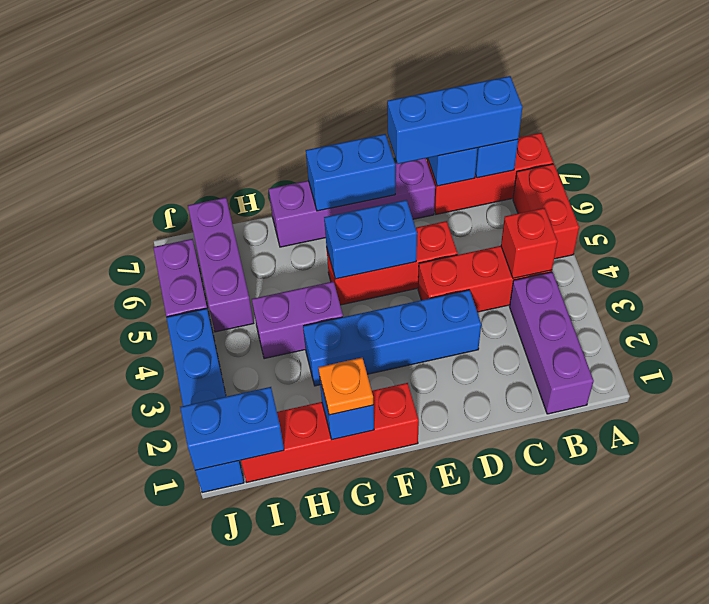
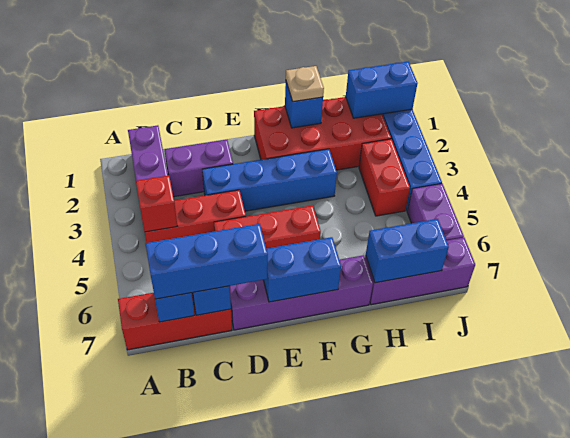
red brick A5:A6 level 1 -> red brick I3:I4 level 1
blue brick E5:F5 level 2 -> blue brick H7:I7 level 2
red brick F1:I1 level 1 -> red brick F1:I2 level 1
orange plate G1 level 3 -> tan plate G1 level 3
purple brick G4:H4 level 1 -> purple brick C2:D2 level 1
purple brick I5:I7 level 1 -> purple brick H7:J7 level 1

